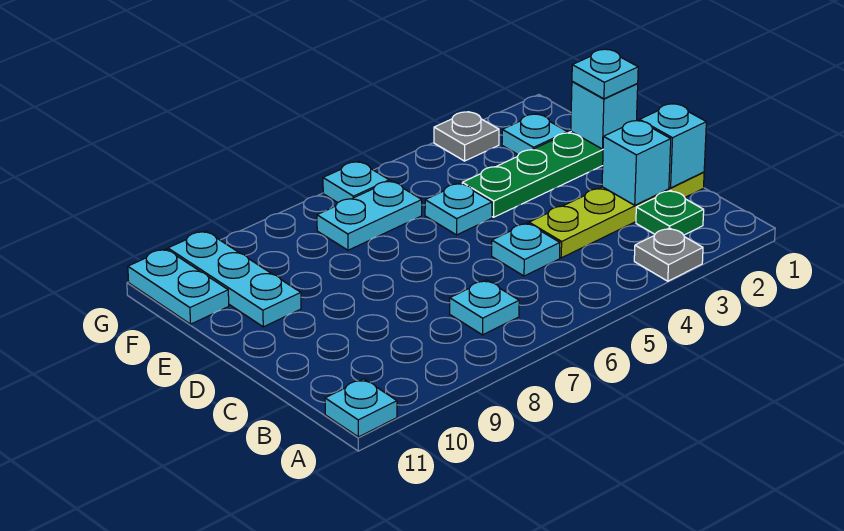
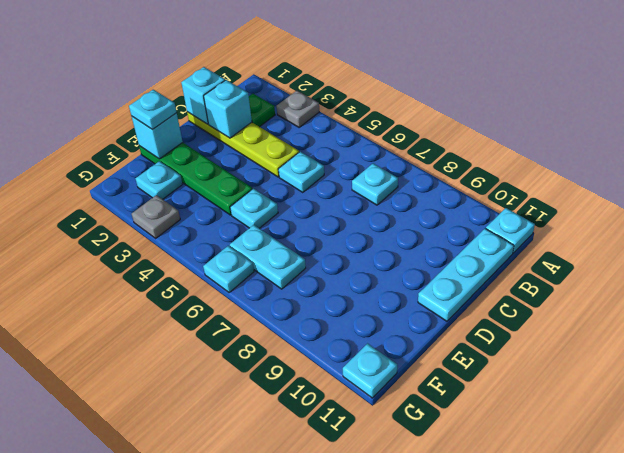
cyan plate E10:G10 level 1 -> cyan plate B11:D11 level 1
cyan plate F11:G11 level 1 -> cyan plate G11 level 1

